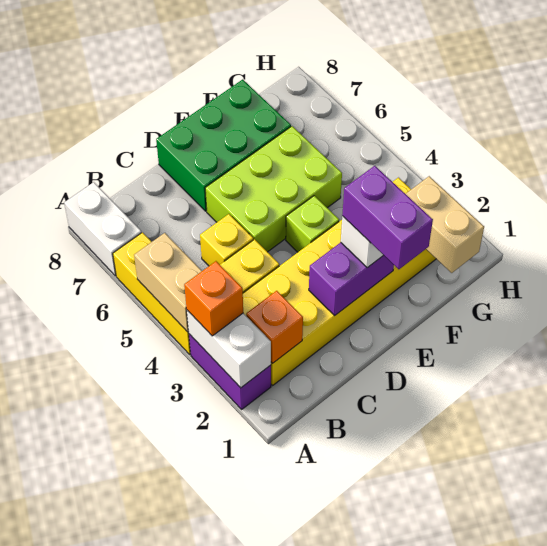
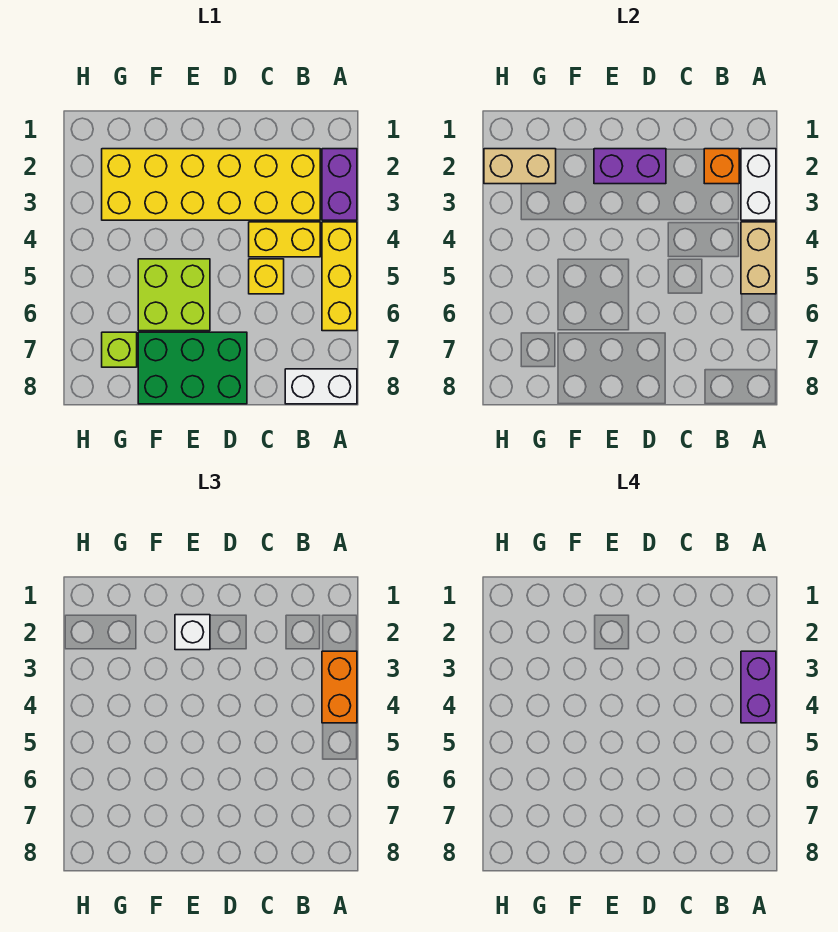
orange brick A3 level 3 -> orange brick A3:A4 level 3
white brick A7:A8 level 1 -> white brick A8:B8 level 1
lime brick D5:F6 level 1 -> lime brick E5:F6 level 1
purple brick E1:E2 level 4 -> purple brick A3:A4 level 4
lime brick E4 level 1 -> lime brick G7 level 1
tan brick G1:G2 level 2 -> tan brick G2:H2 level 2

